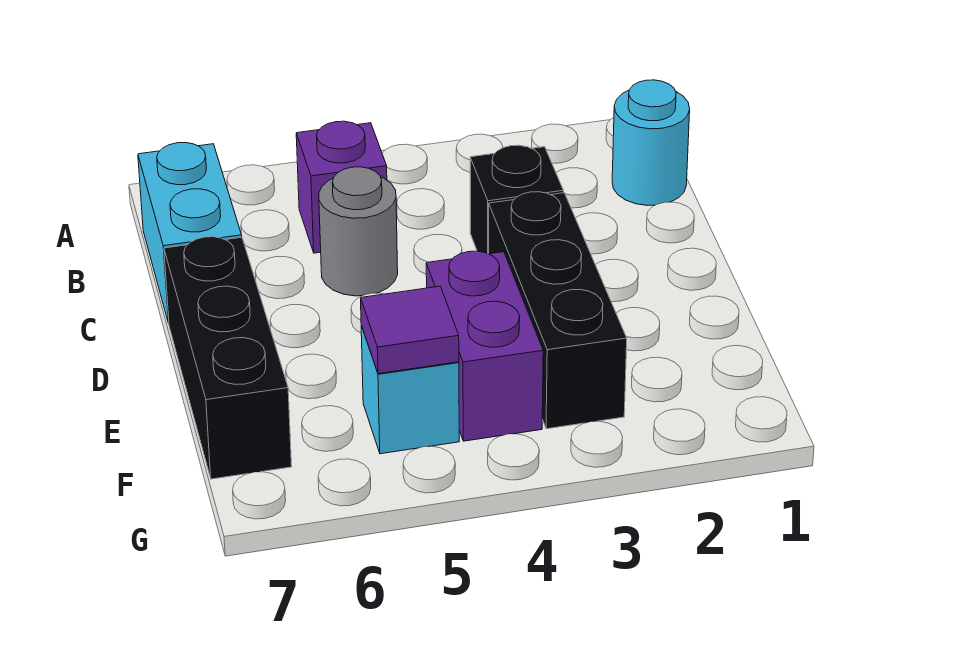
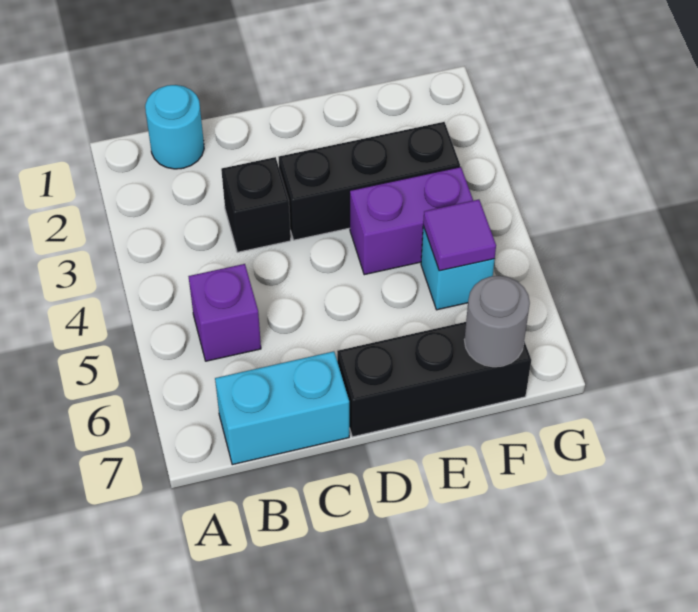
grey round brick C5 level 1 -> grey round brick F7 level 2

